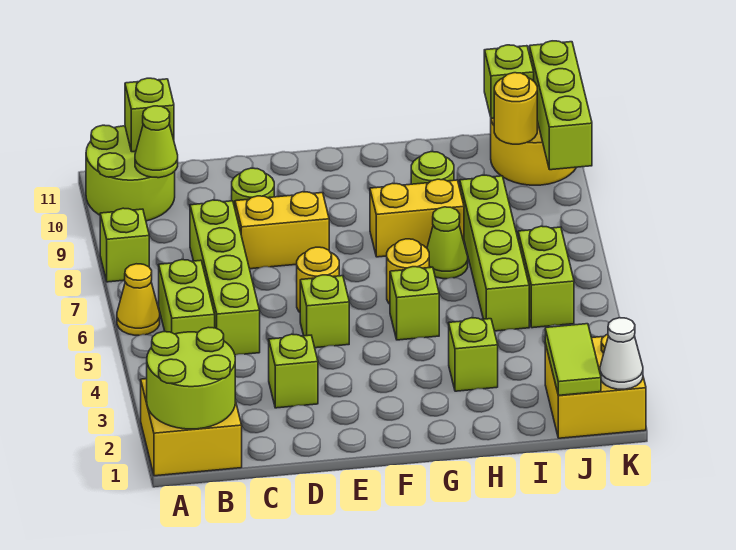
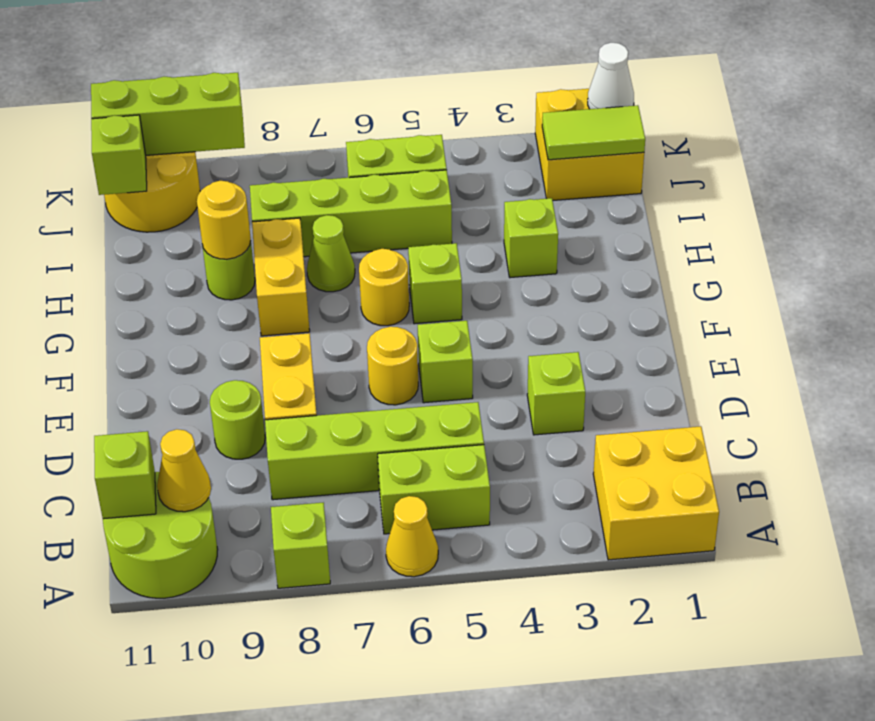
lime round brick A1:B2 level 2 -> none
lime cone B10 level 2 -> yellow cone B10 level 2
yellow round brick J10 level 2 -> yellow round brick H9 level 2

